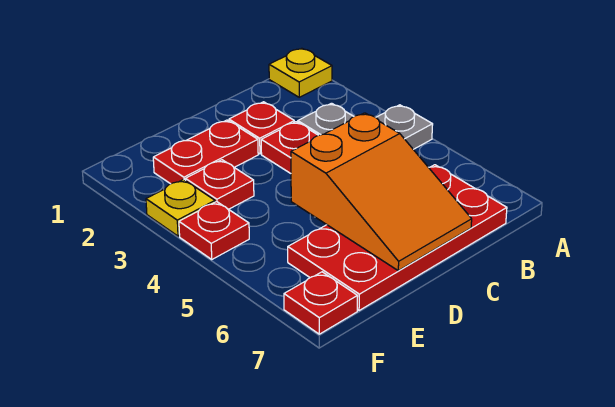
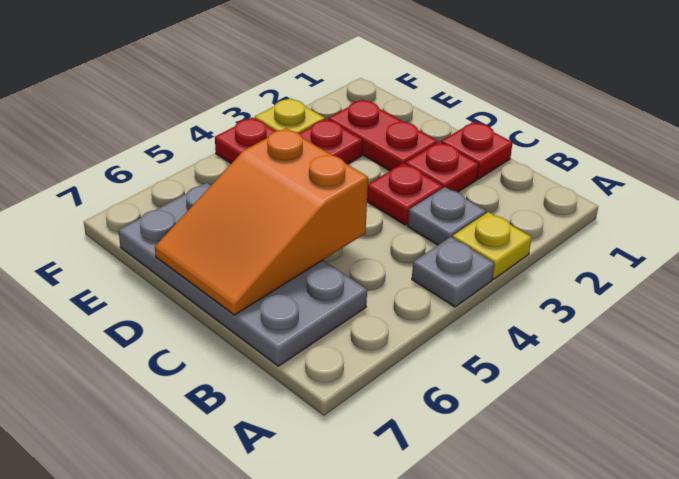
yellow plate A1 level 1 -> yellow plate A3 level 1
red plate B6:E7 level 1 -> grey plate B6:E7 level 1
red plate F7 level 1 -> red plate C1 level 1

